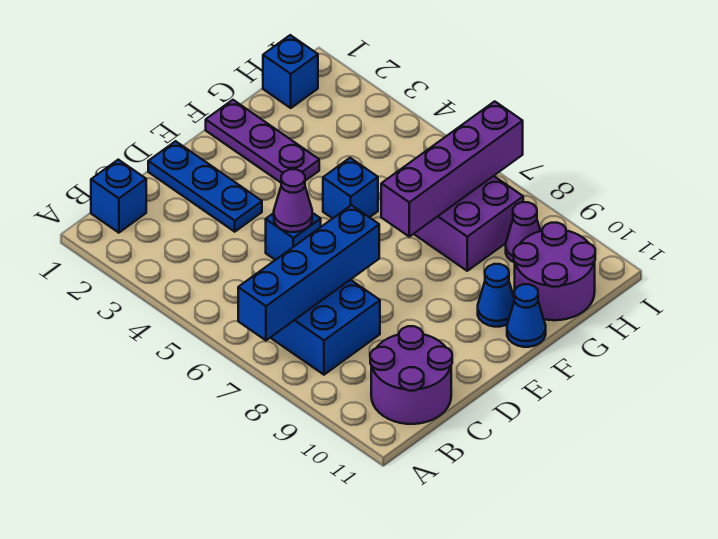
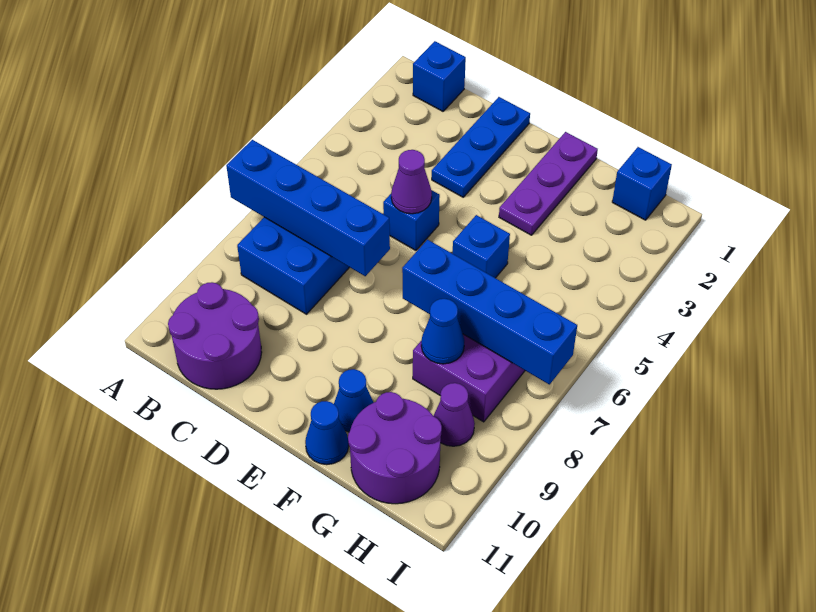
purple brick F7:I7 level 2 -> blue brick F7:I7 level 2
none -> blue cone G8 level 2

